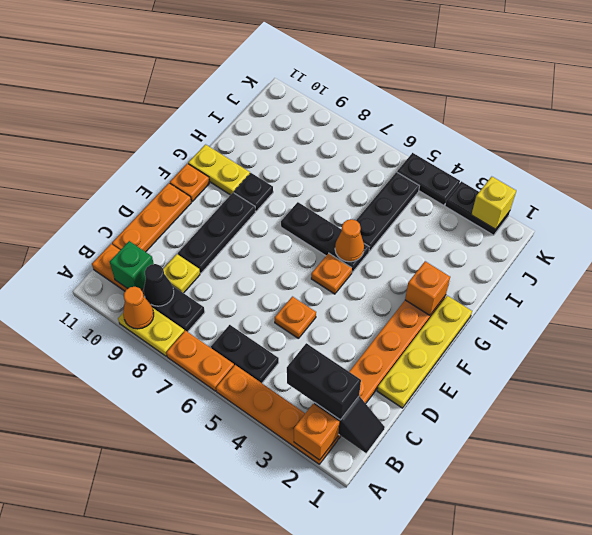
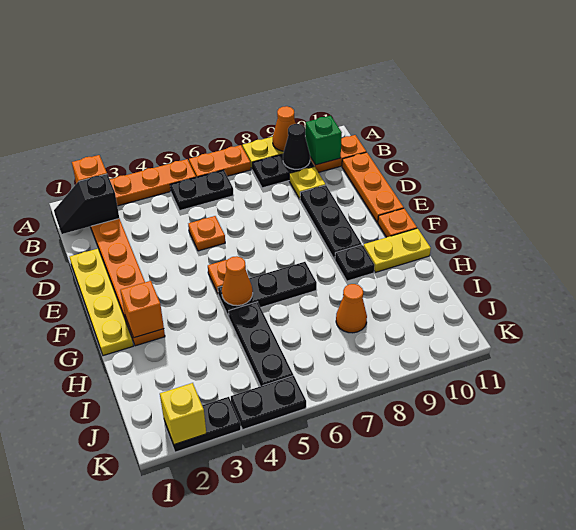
black brick B2:B3 level 3 -> none
none -> orange cone I8 level 1

